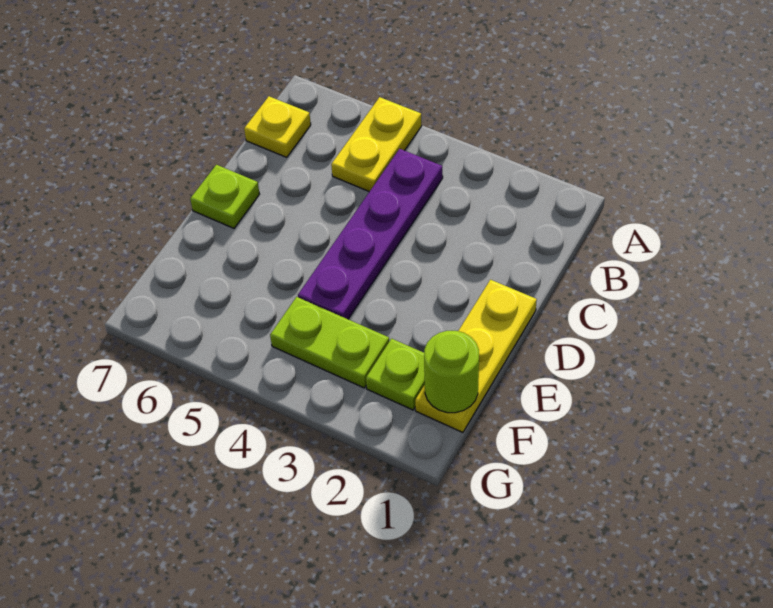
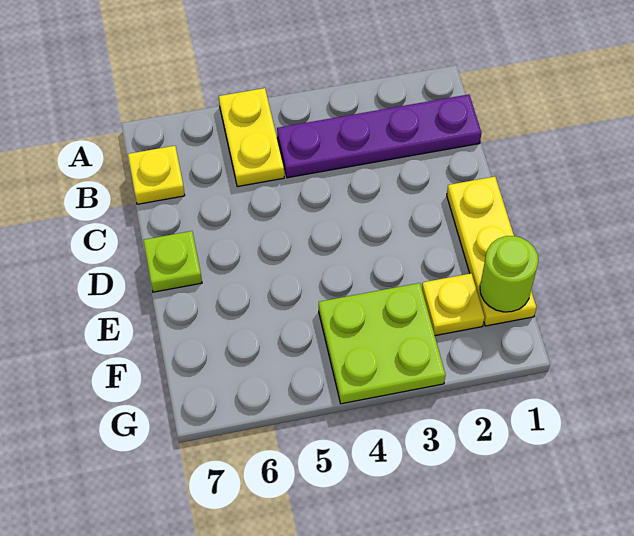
purple plate B4:E4 level 1 -> purple plate B1:B4 level 1
lime plate F2 level 1 -> yellow plate F2 level 1
lime plate F3:F4 level 1 -> lime plate F3:G4 level 1

